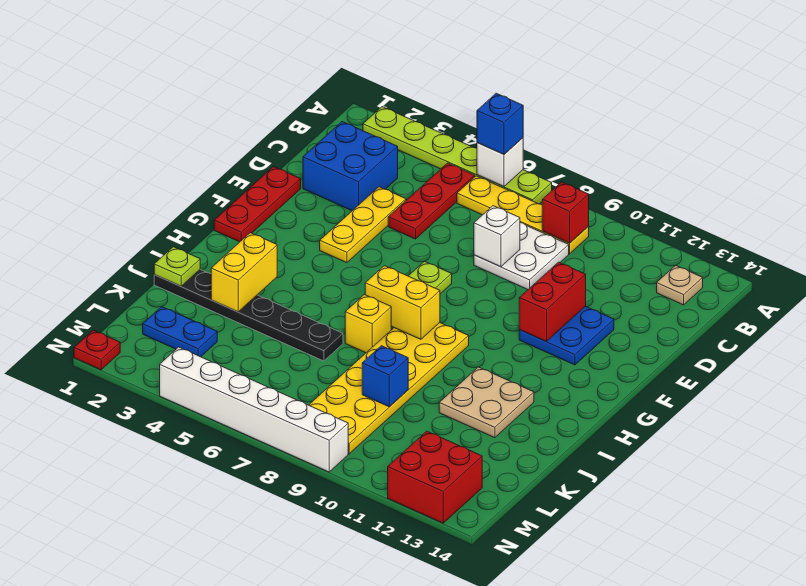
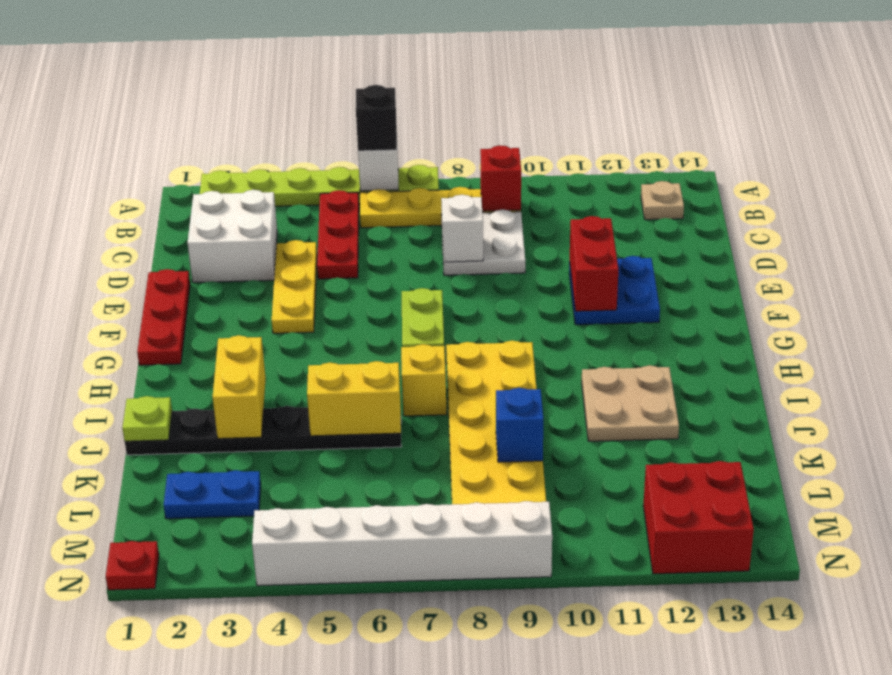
blue brick A6 level 3 -> black brick A6 level 3
blue brick C2:D3 level 1 -> white brick C2:D3 level 1
yellow brick H7:H8 level 2 -> yellow brick J5:J6 level 2

